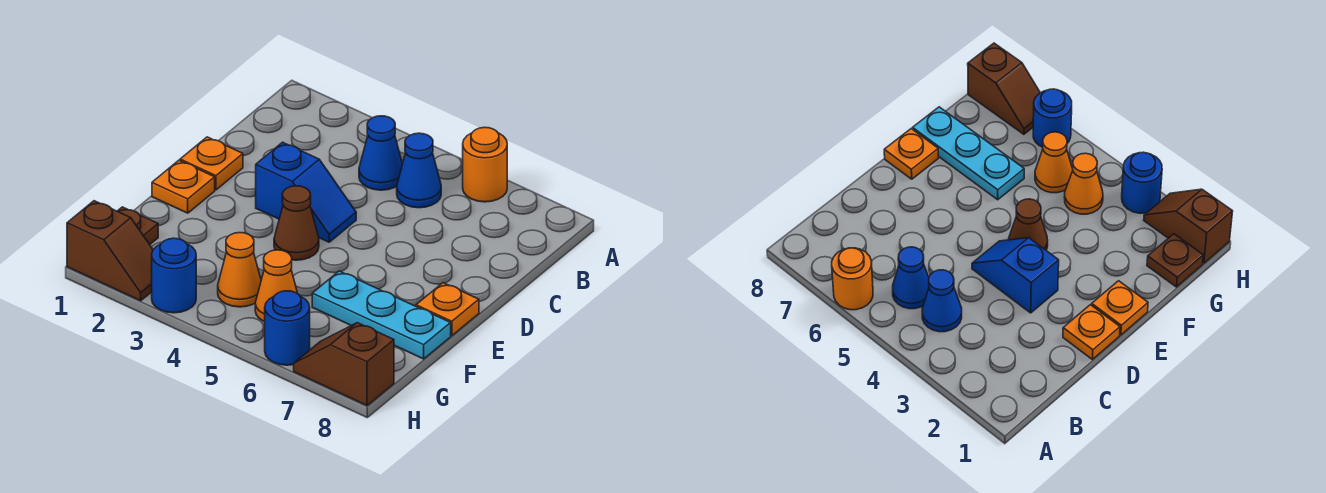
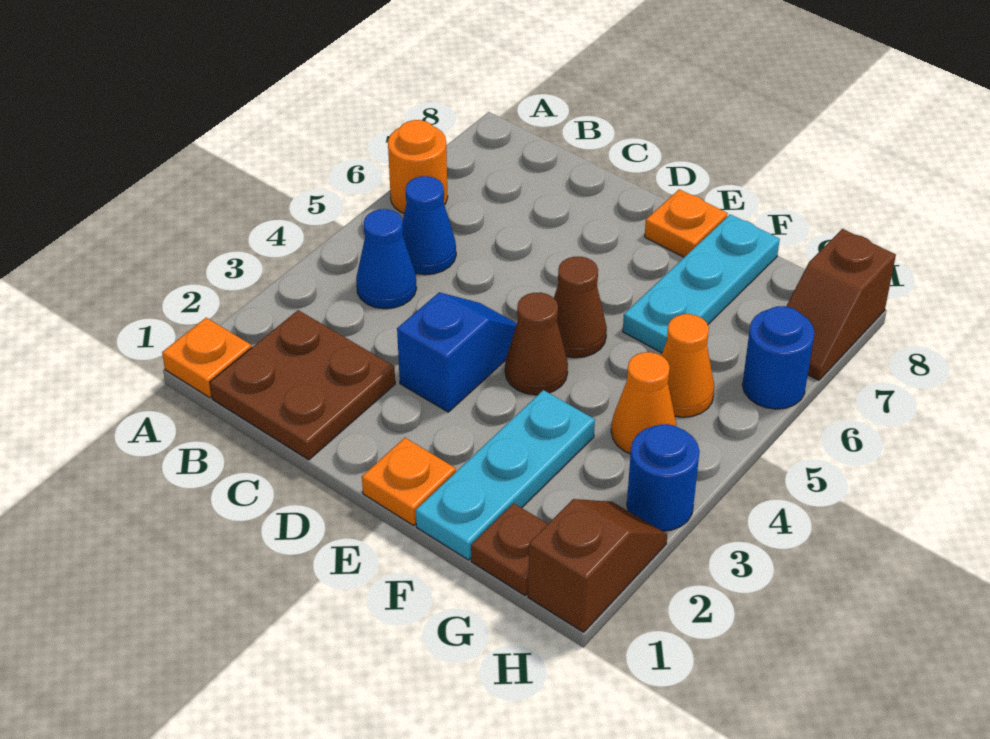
none -> brown plate B1:C2 level 1
orange plate D1 level 1 -> orange plate A1 level 1
none -> brown cone E5 level 1
none -> cyan plate F1:F3 level 1

